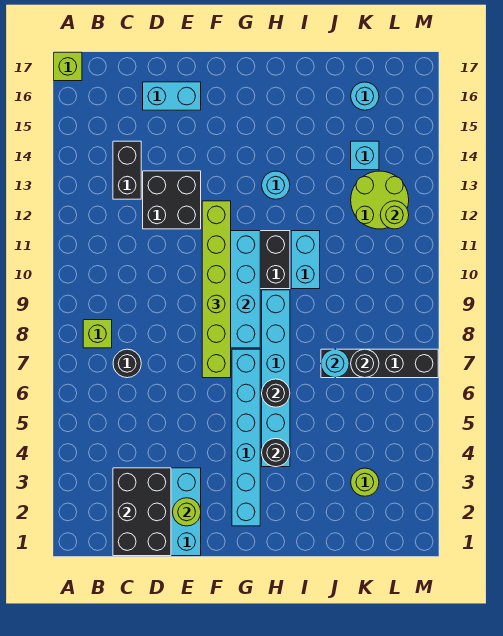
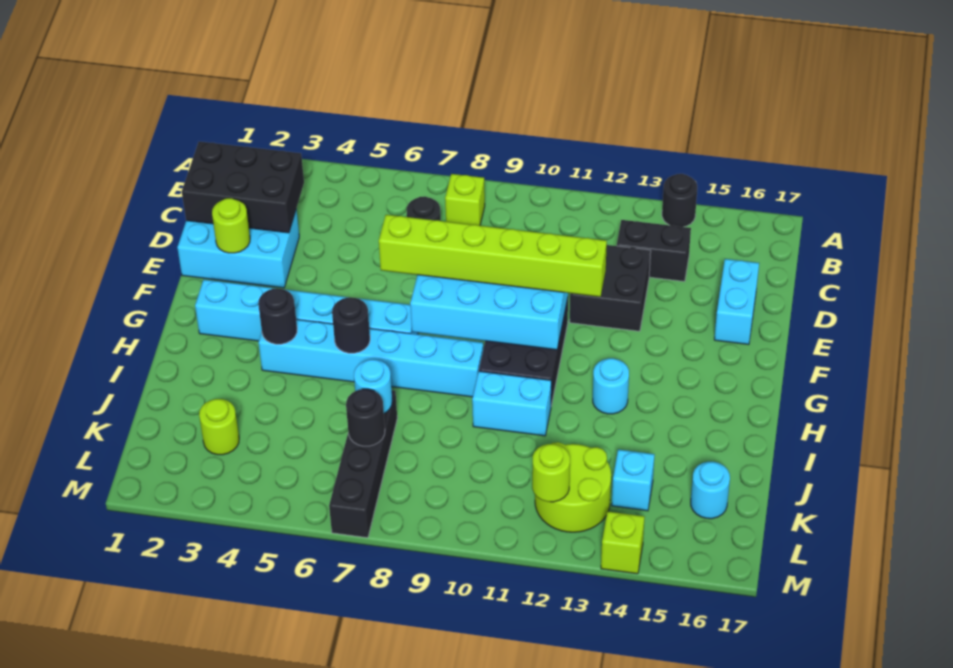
none -> black round brick A14 level 1
lime brick A17 level 1 -> lime brick M14 level 1

